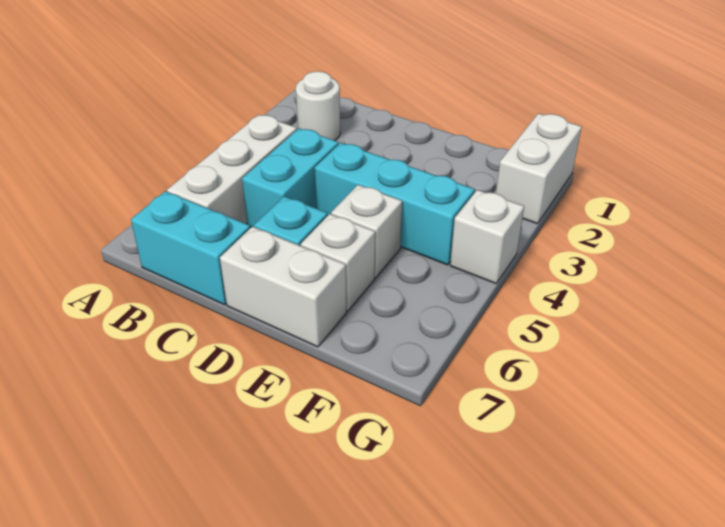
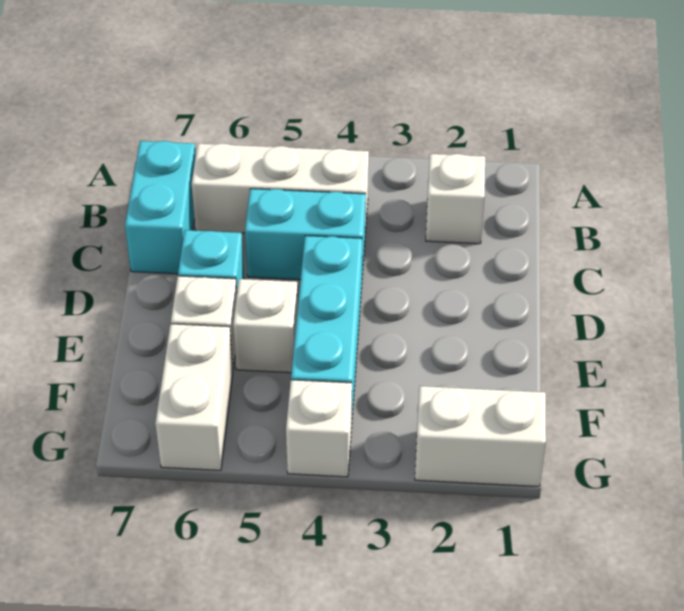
white round brick B2 level 1 -> white brick B2 level 1
white brick D7:E7 level 1 -> white brick F6:G6 level 1

